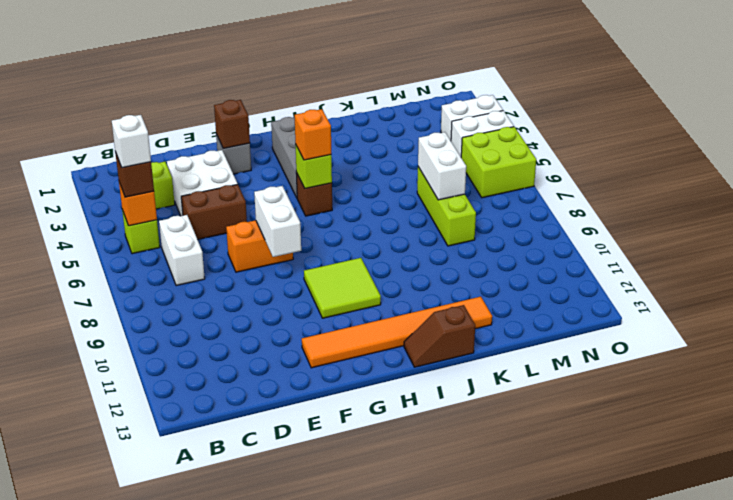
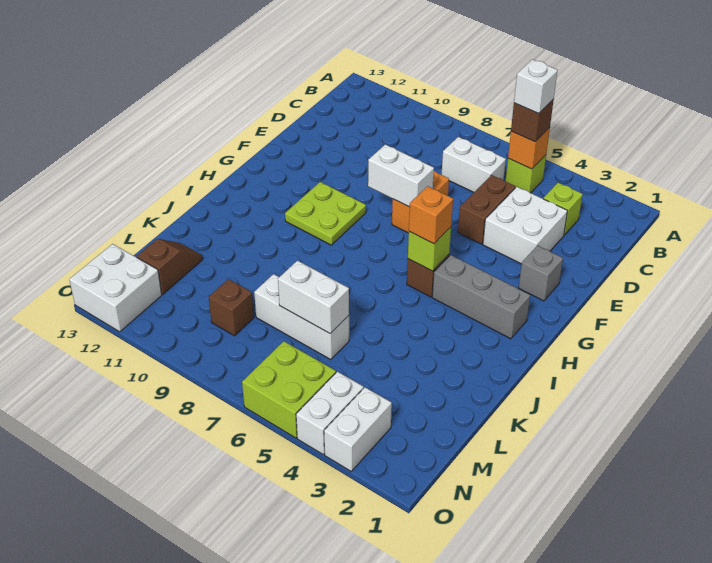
brown brick F2 level 2 -> brown brick M9 level 1
orange tile F12:K12 level 1 -> none
lime tile G9:H10 level 1 -> lime plate G9:H10 level 1
brown slope I13:J13 level 1 top J -> brown slope L12:M12 level 1 top M
lime brick L6:L8 level 1 -> white brick L6:L8 level 1
none -> white brick N12:O13 level 1

